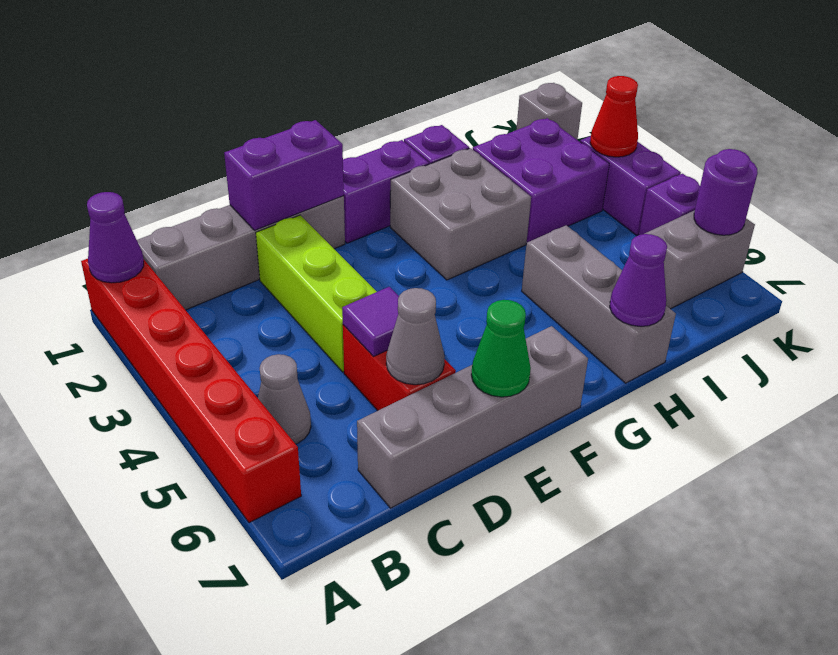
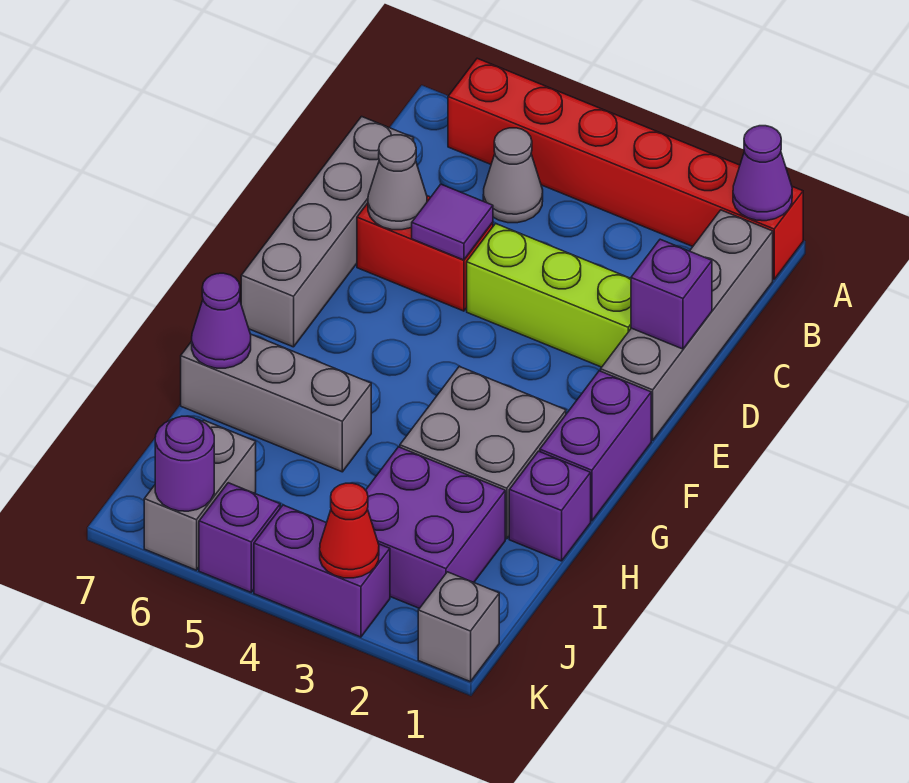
purple brick D1:E1 level 2 -> purple brick D1 level 2
green cone E7 level 2 -> none

